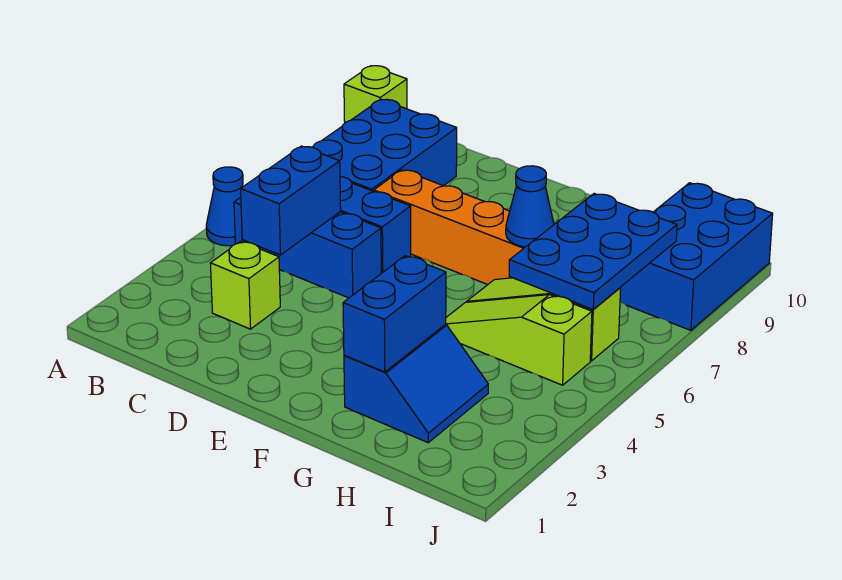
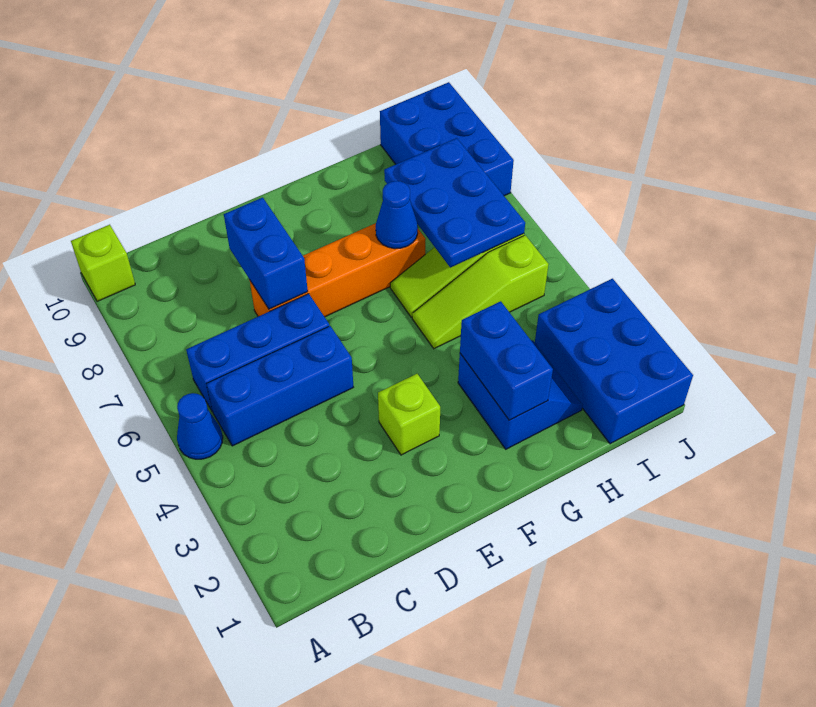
blue brick B7:C9 level 1 -> blue brick I1:J3 level 1
lime brick C3 level 1 -> lime brick E3 level 1
blue brick C4:C5 level 2 -> blue brick D7:D8 level 2

